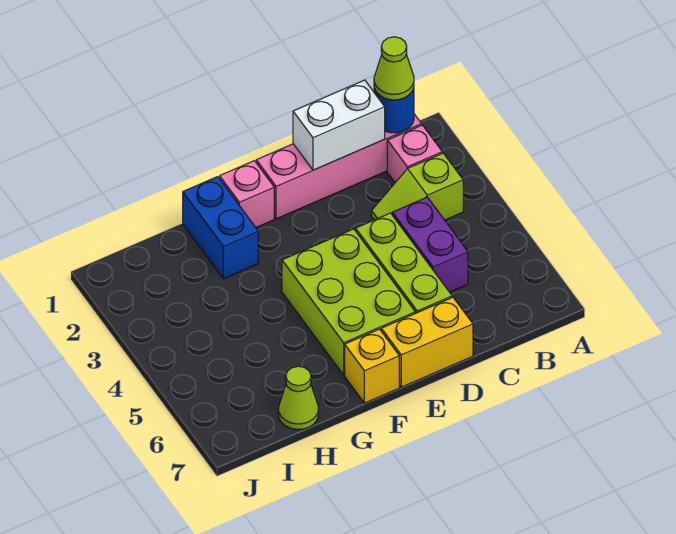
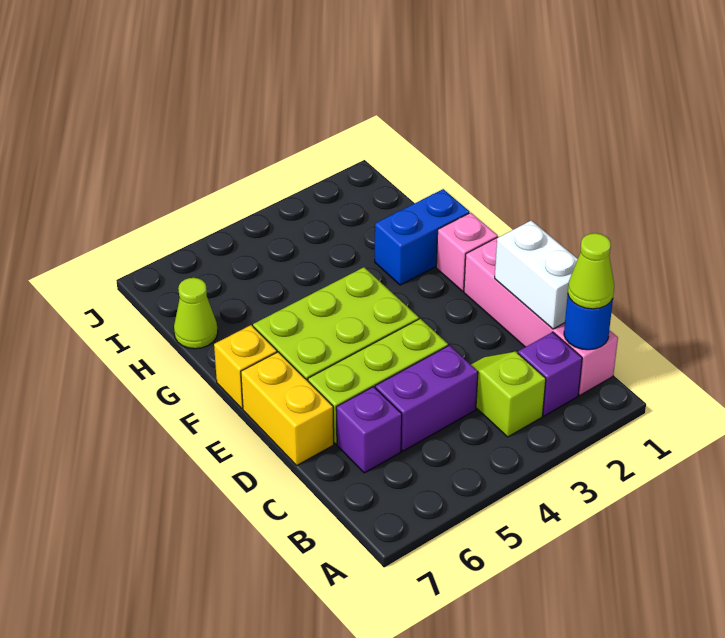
pink brick B2 level 1 -> purple brick B2 level 1
none -> purple brick C6 level 1

